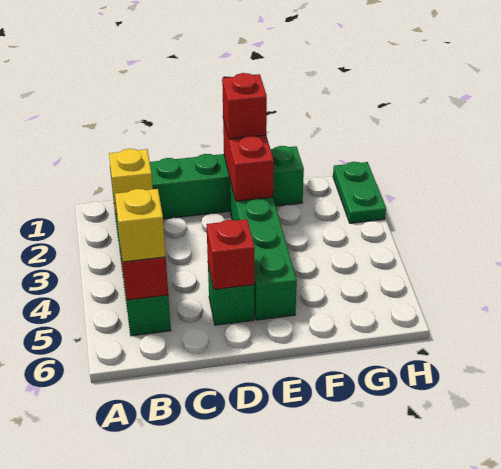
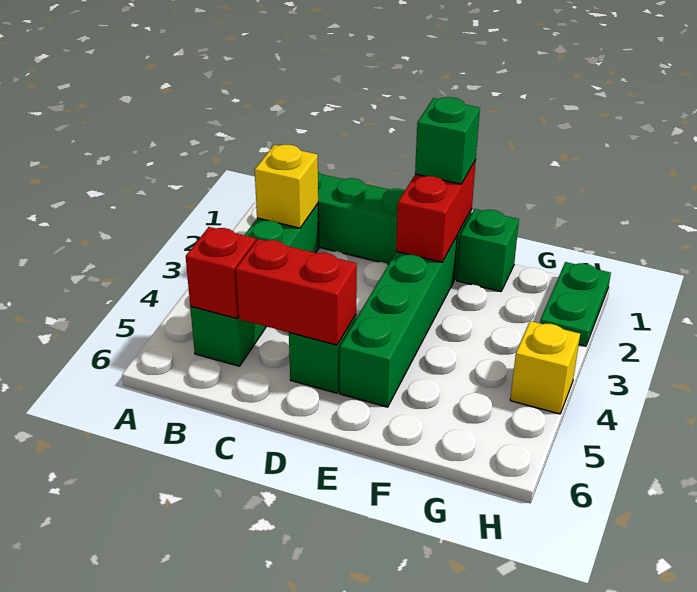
yellow brick B5 level 3 -> yellow brick H4 level 1
red brick D5 level 2 -> red brick C5:D5 level 2
red brick E1 level 3 -> green brick E1 level 3

